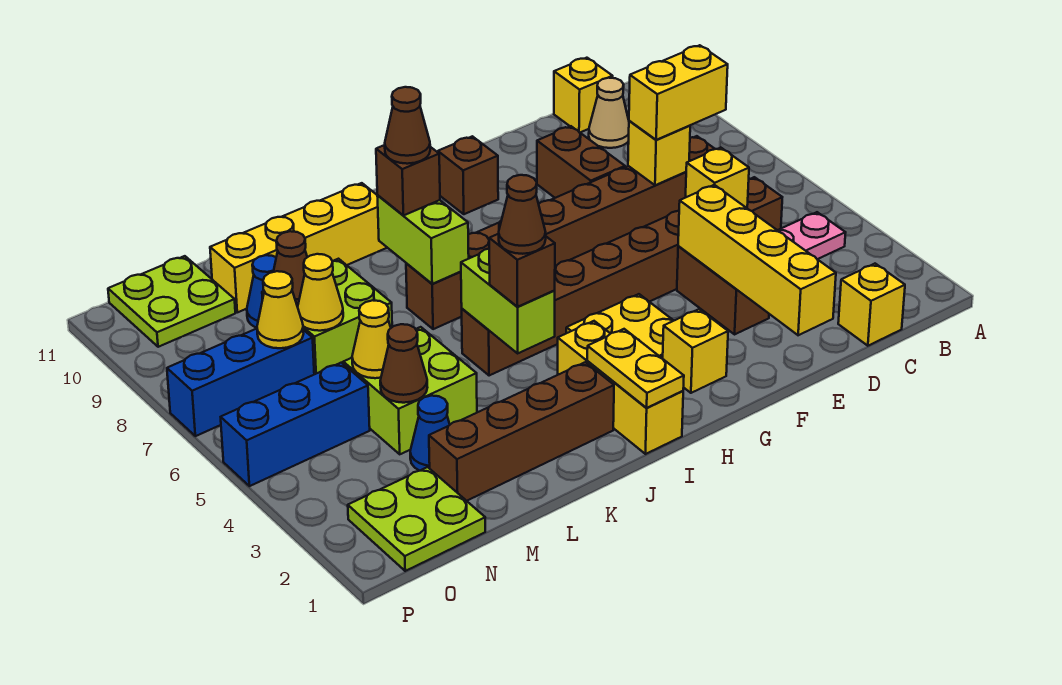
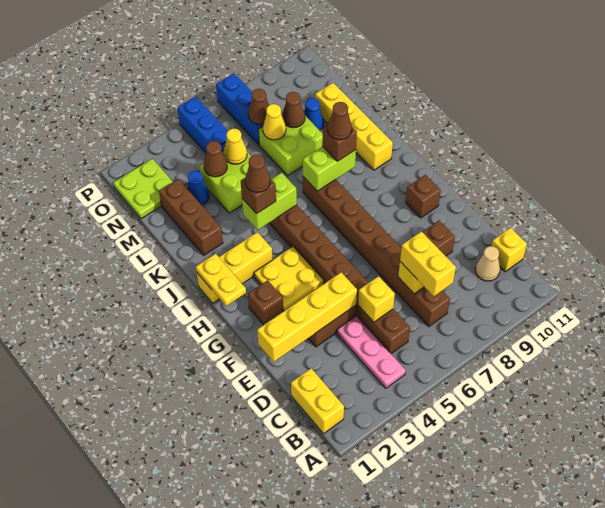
yellow brick C1 level 1 -> yellow brick B1:C1 level 1
yellow brick G2 level 1 -> brown brick G2 level 1
yellow plate I1:I2 level 2 -> yellow plate H1:I1 level 2
brown brick J2:M2 level 1 -> brown brick K2:M2 level 1
yellow cone N7 level 2 -> brown cone N7 level 2
lime plate N10:O11 level 1 -> none

